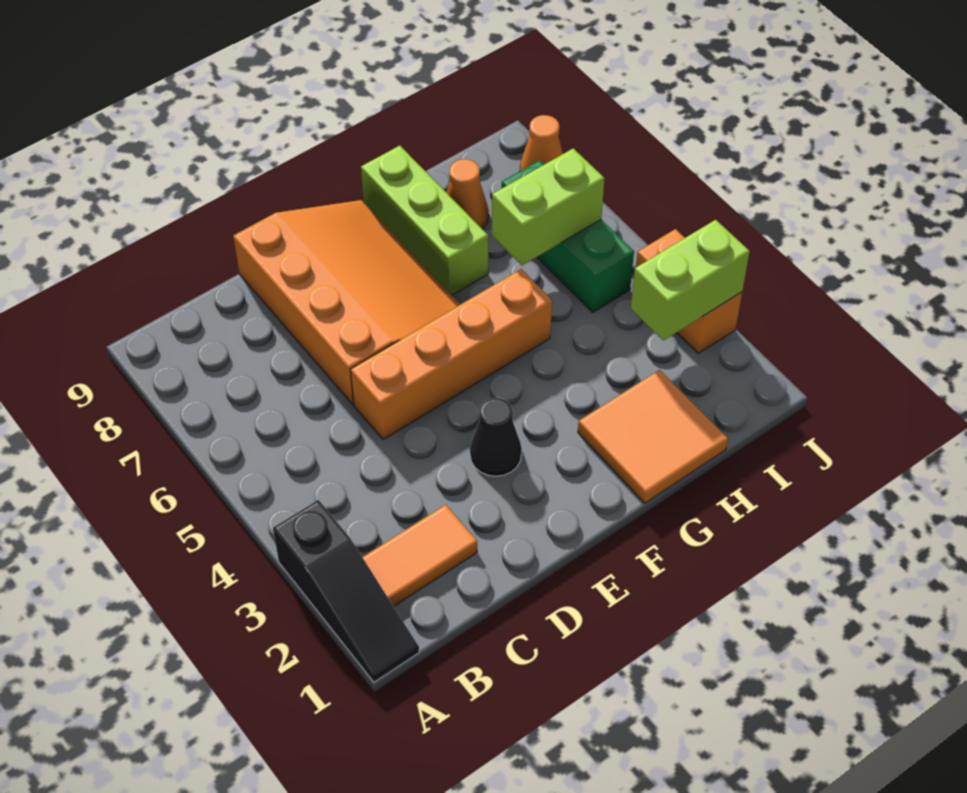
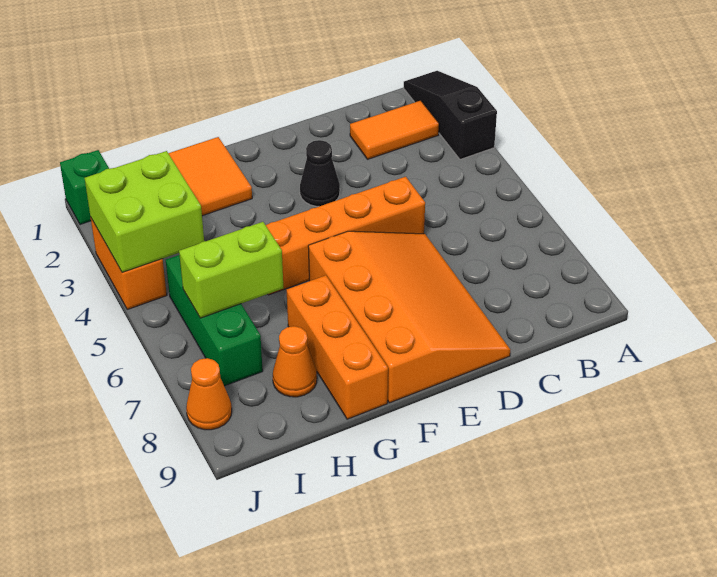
orange slope D6:F9 level 1 top D -> orange slope D6:F9 level 1 top F
lime brick G7:G9 level 1 -> orange brick G7:G9 level 1
lime brick I3:J3 level 2 -> lime brick I3:J4 level 2
none -> green brick J1 level 1

